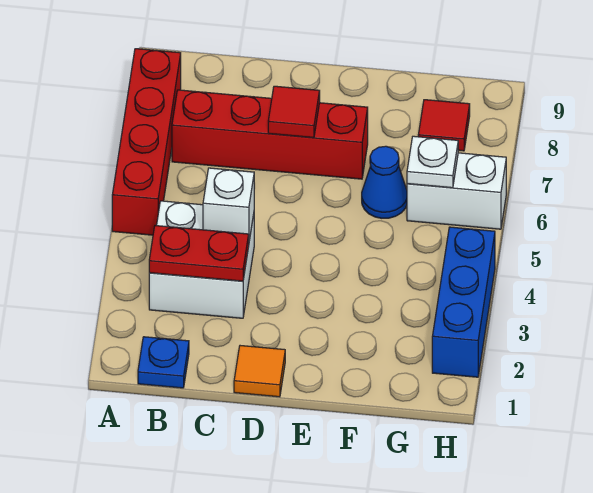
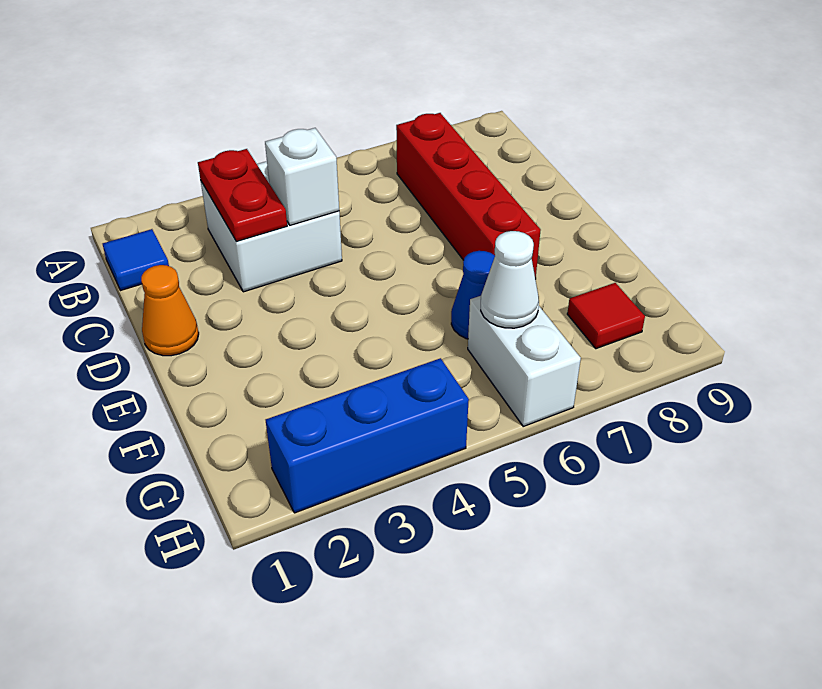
red brick A5:A8 level 1 -> none
blue plate B1 level 1 -> blue tile B1 level 1
orange tile D1 level 1 -> orange cone D1 level 1
red tile D7 level 2 -> none
white plate G6 level 2 -> white cone G6 level 2

